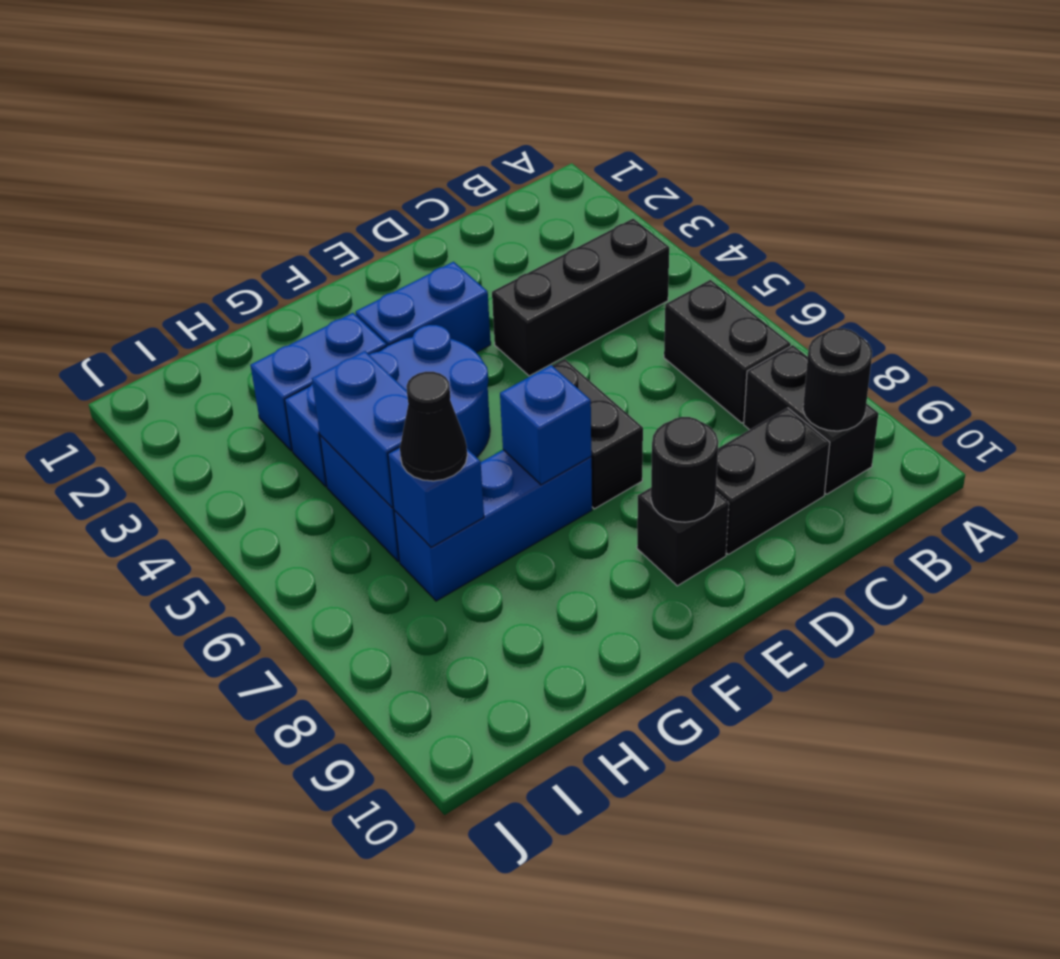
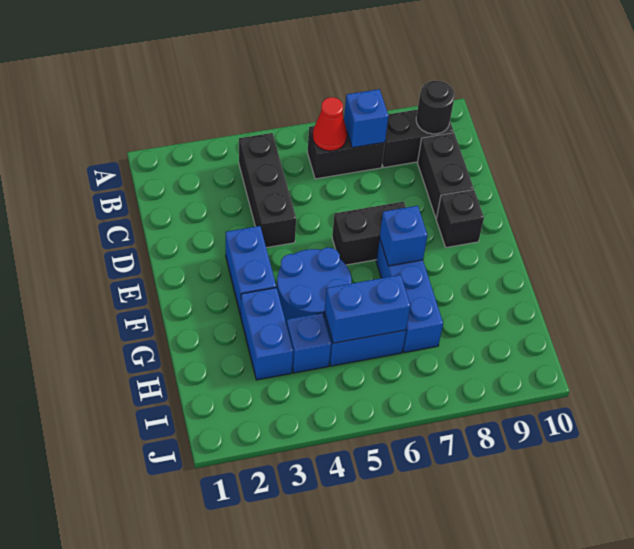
none -> red cone B6 level 2
black round brick E9 level 2 -> none
blue brick H7 level 2 -> blue brick B7 level 2
black cone H7 level 3 -> none

